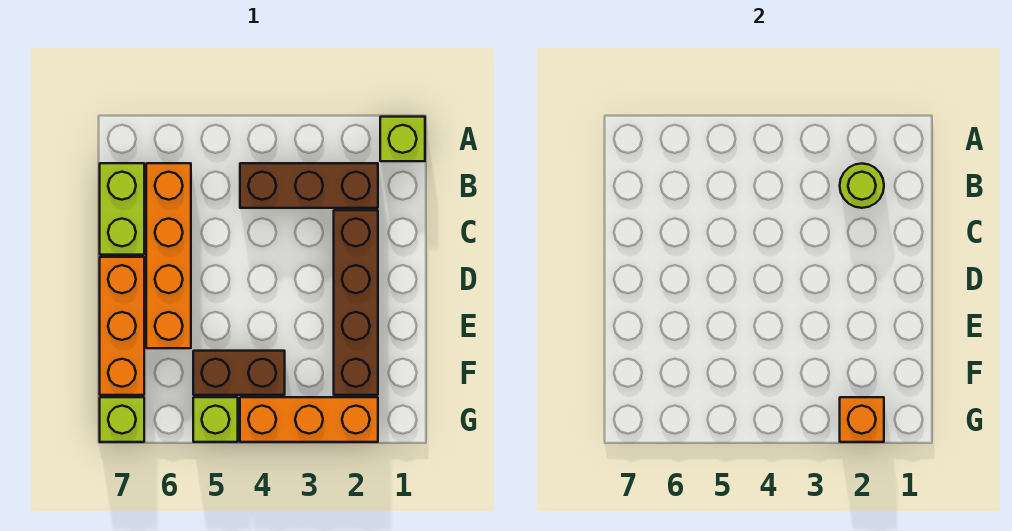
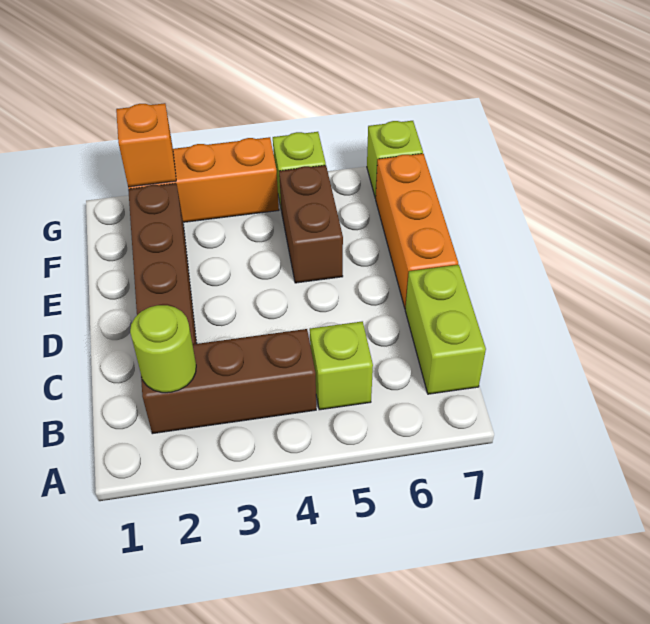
lime brick A1 level 1 -> lime brick B5 level 1
orange brick B6:E6 level 1 -> none
brown brick F4:F5 level 1 -> brown brick E5:F5 level 1

